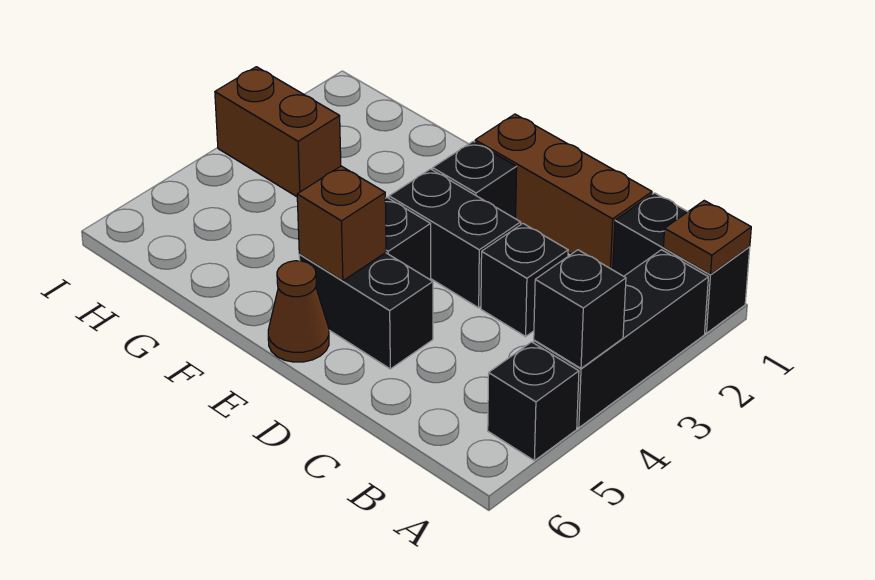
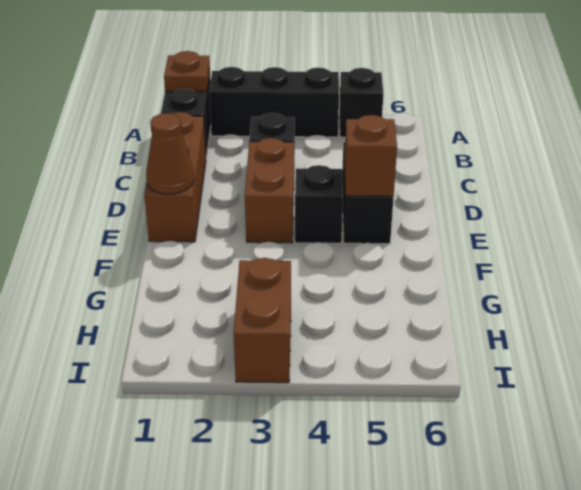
black brick A4 level 2 -> none
black brick D3:E3 level 1 -> brown brick D3:E3 level 1
black brick E2 level 1 -> none
brown cone E6 level 1 -> brown cone E1 level 2

